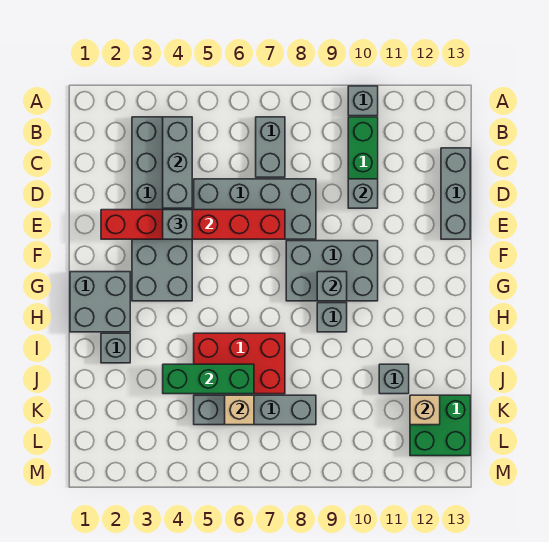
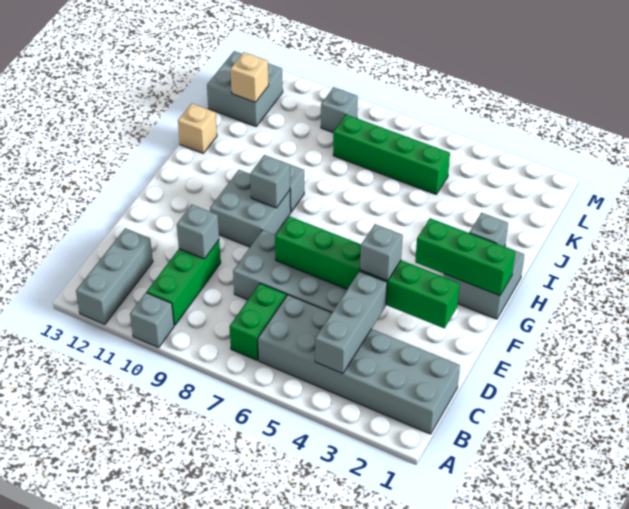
grey brick B3:G4 level 1 -> grey brick B1:C6 level 1
grey brick B7:C7 level 1 -> green brick B7:C7 level 1
grey brick C13:E13 level 1 -> grey brick A12:C12 level 1
red brick E2:E7 level 2 -> green brick E2:E7 level 2
grey brick F8:G10 level 1 -> grey brick F9:G10 level 1
red brick I5:J7 level 1 -> none
green brick J4:J6 level 2 -> green brick G1:G3 level 2
grey brick J11 level 1 -> grey brick L9 level 1
grey brick K5:K8 level 1 -> green brick K5:K8 level 1
tan brick K6 level 2 -> tan brick I13 level 1
green brick K12:L13 level 1 -> grey brick K12:L13 level 1

